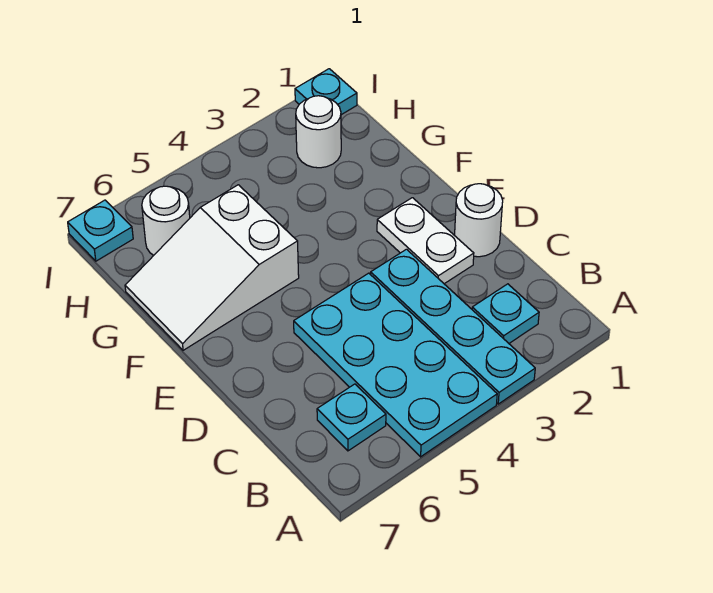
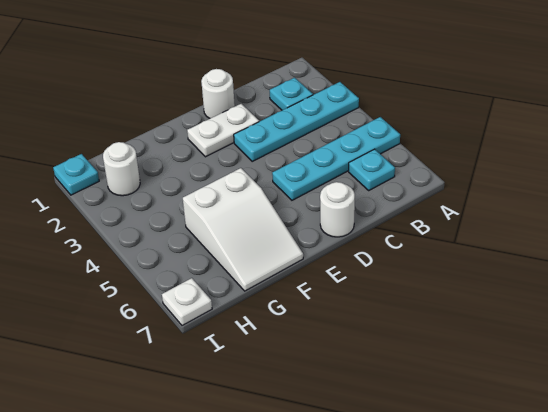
cyan plate A4:D5 level 1 -> cyan plate A5:D5 level 1
white round brick H6 level 1 -> white round brick D7 level 1
cyan plate I7 level 1 -> white plate I7 level 1

